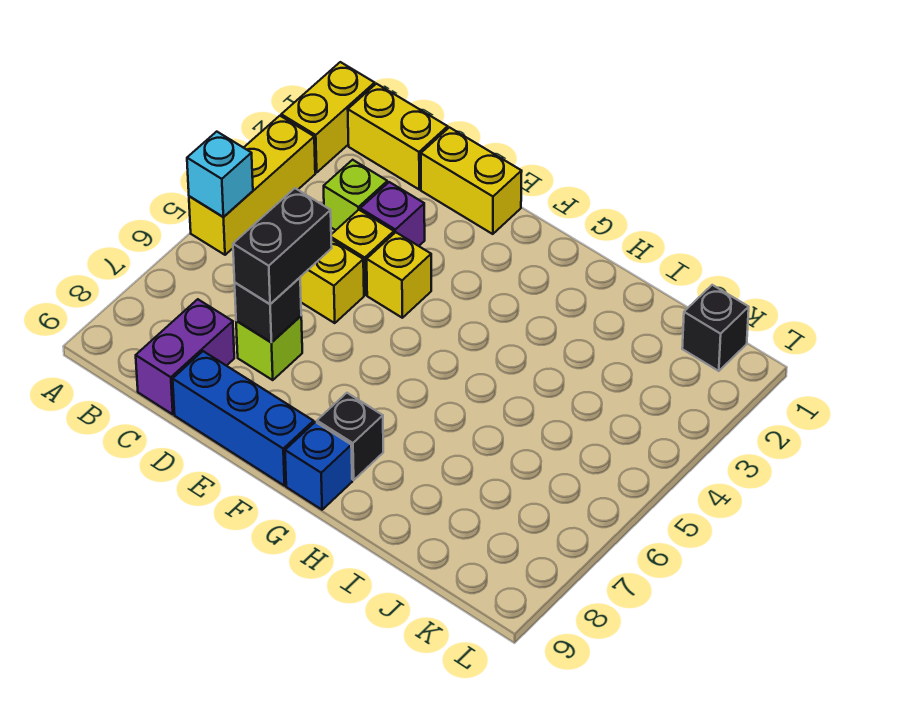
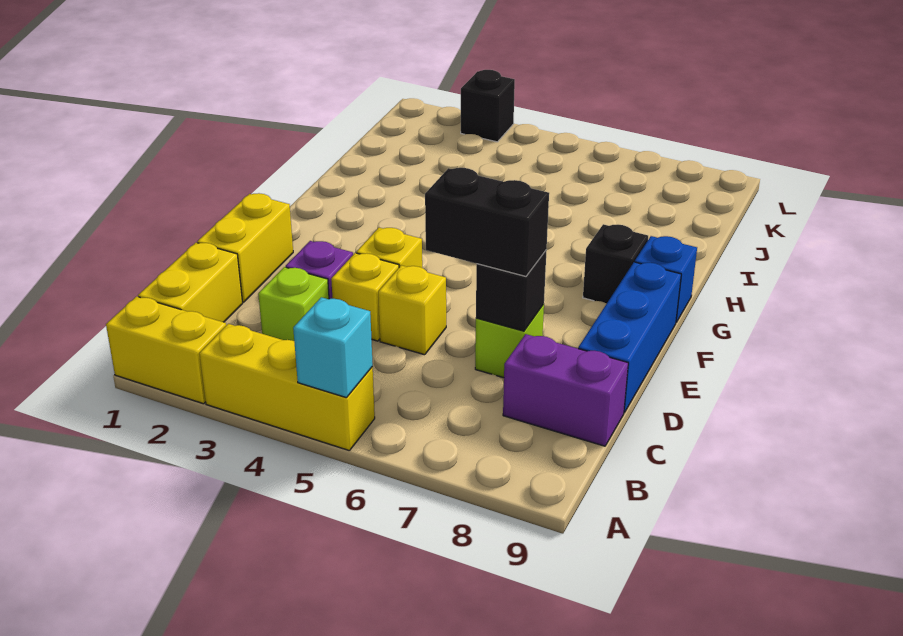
black brick K1 level 1 -> black brick L3 level 1

